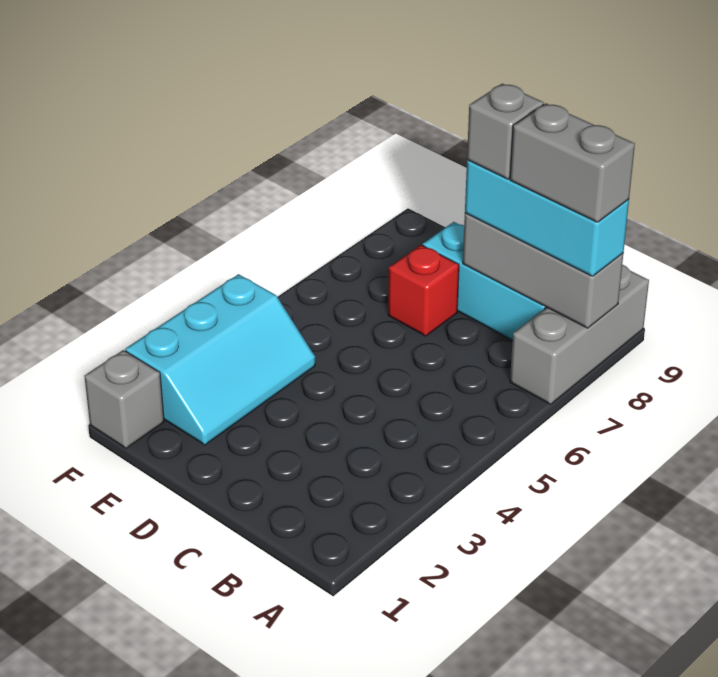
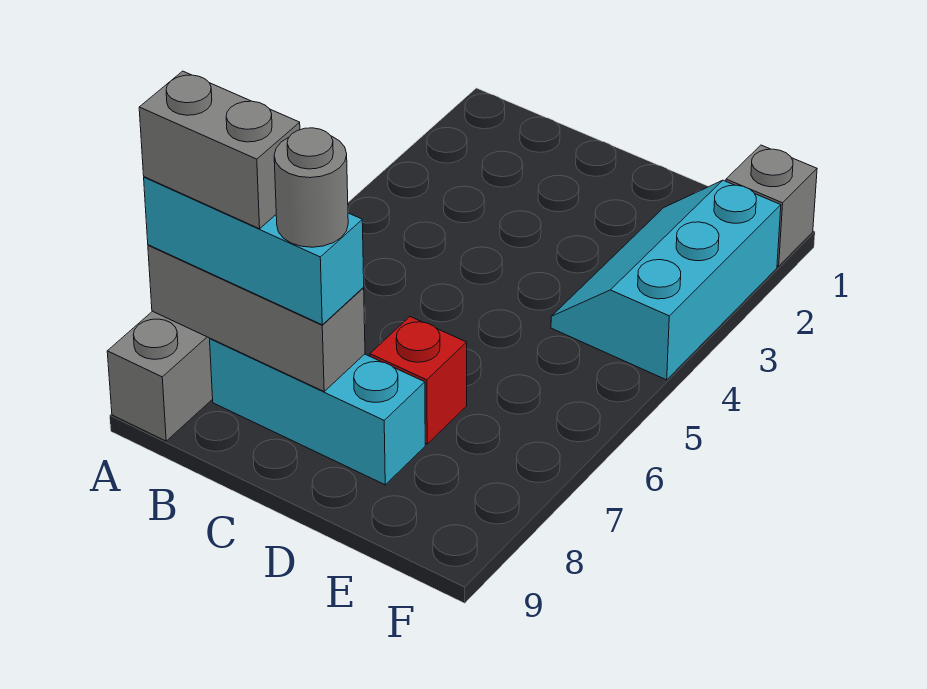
grey brick C8 level 4 -> grey round brick C8 level 4

